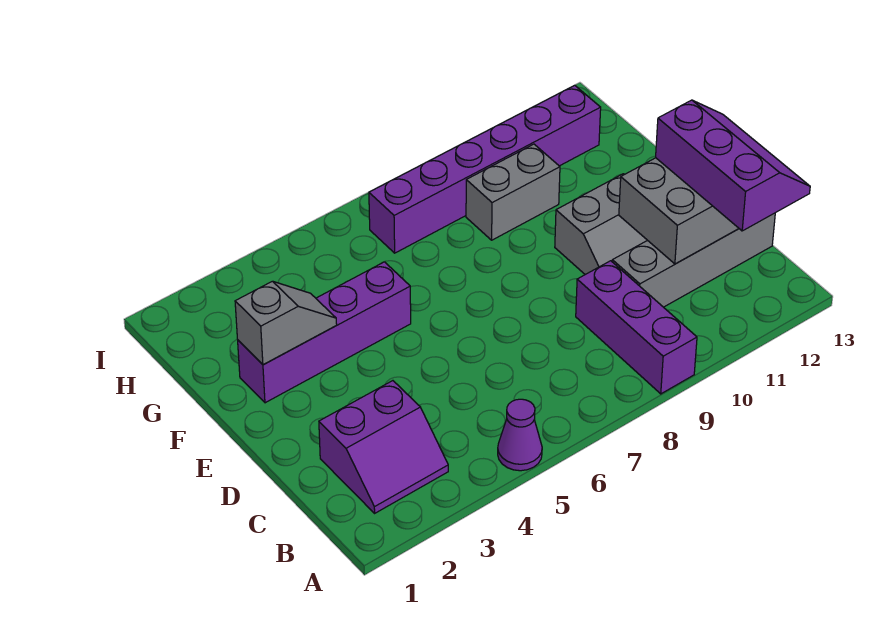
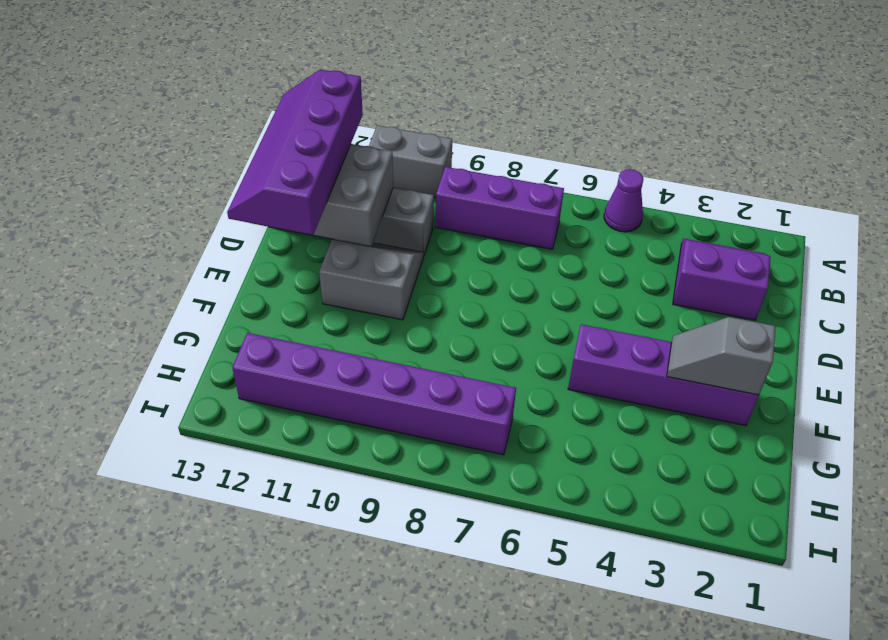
purple brick A9:C9 level 1 -> purple brick B7:B9 level 1
purple slope B12:D13 level 3 top 12 -> purple slope B12:E13 level 3 top 12
grey brick G9:G10 level 1 -> grey brick A10:A11 level 1

